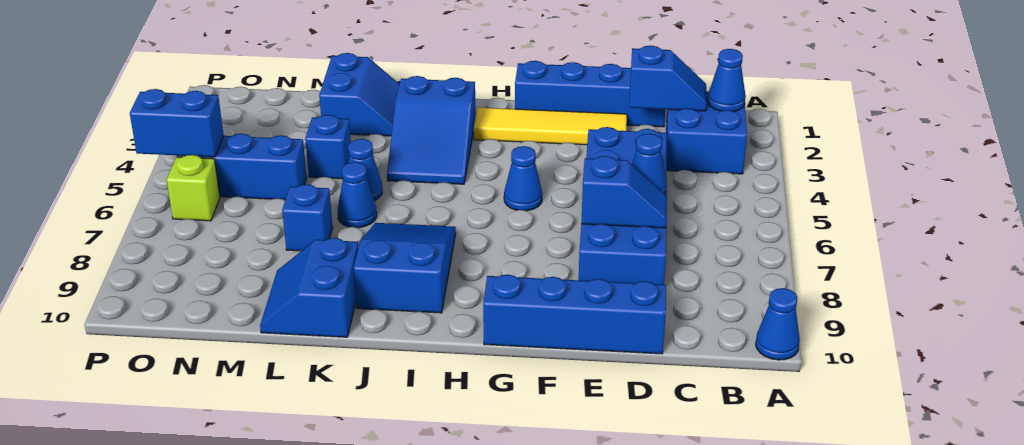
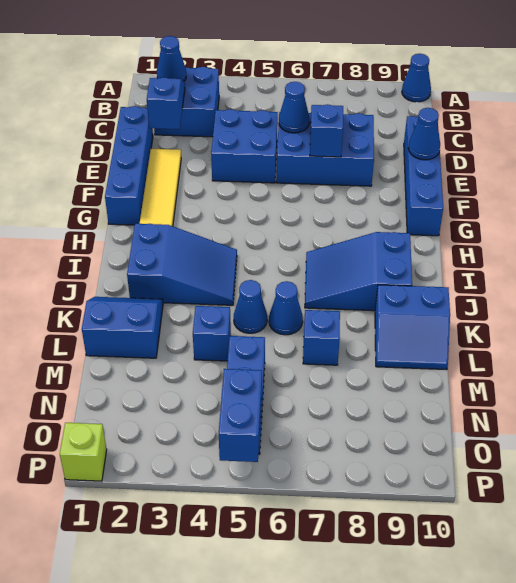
blue cone G5 level 1 -> blue cone E10 level 2
lime brick O6 level 1 -> lime brick P1 level 1

